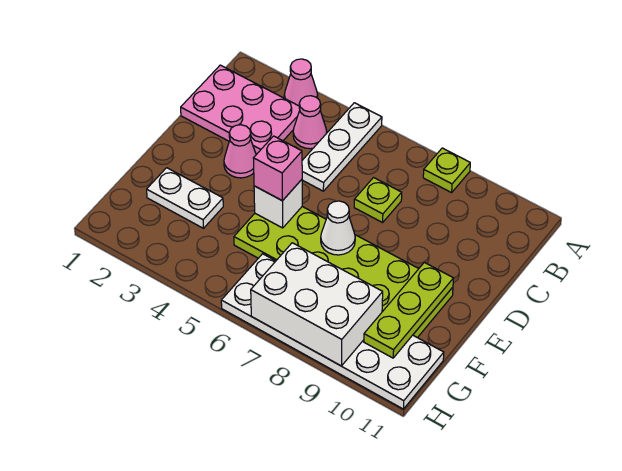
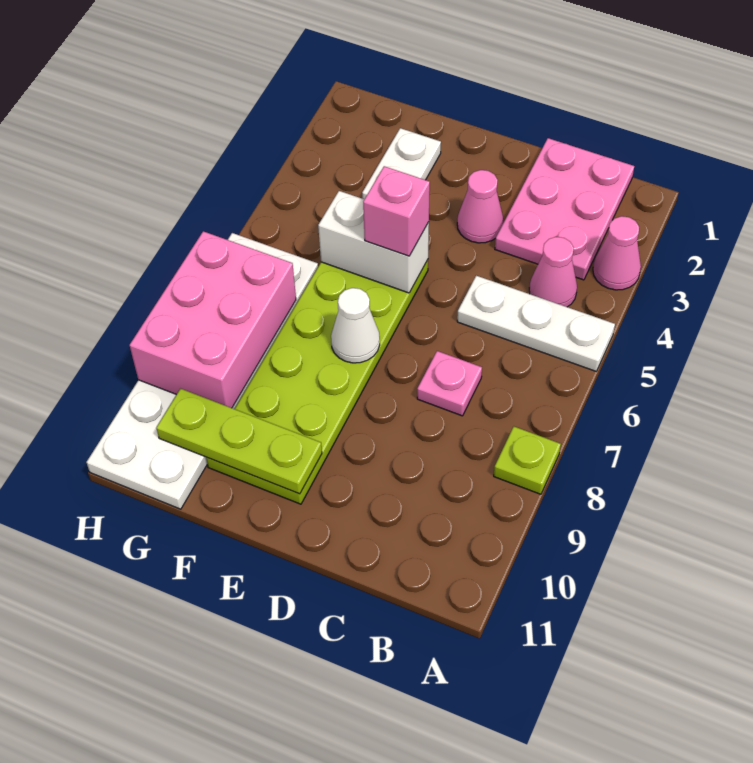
lime plate C7 level 1 -> pink plate C7 level 1
white brick E5 level 2 -> white brick E5:F5 level 2
white brick G7:H9 level 2 -> pink brick G7:H9 level 2

